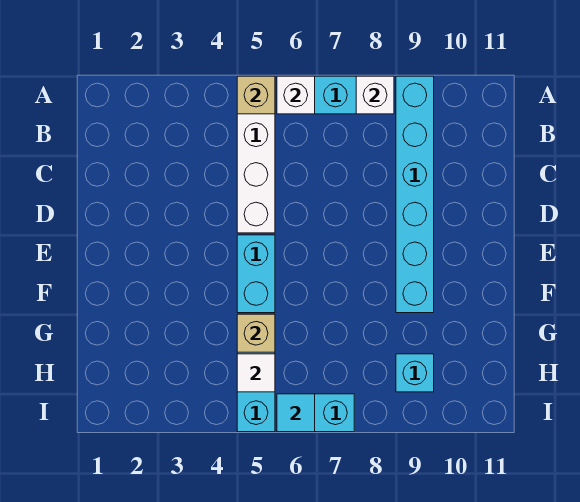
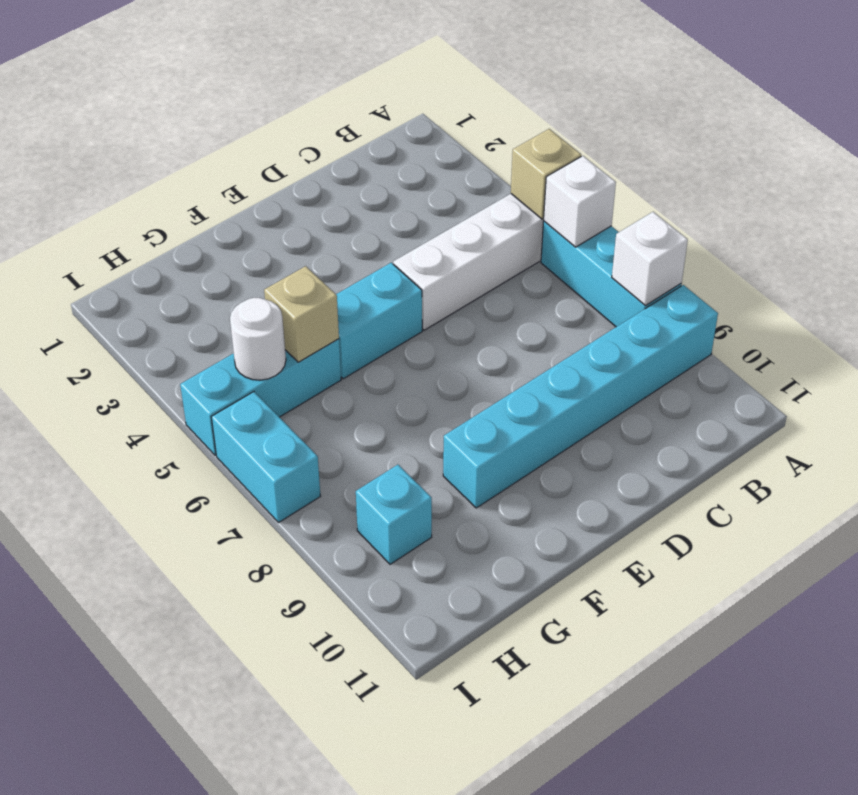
white tile H5 level 2 -> white round brick H5 level 2
cyan tile I6 level 2 -> none

